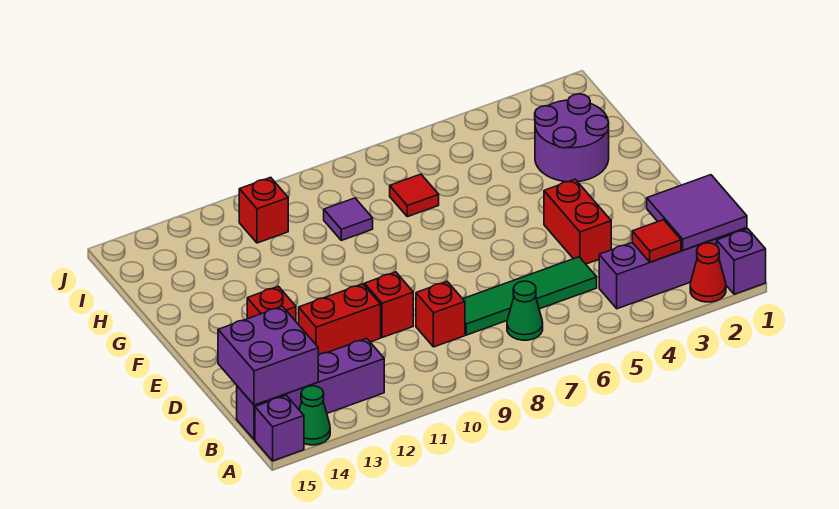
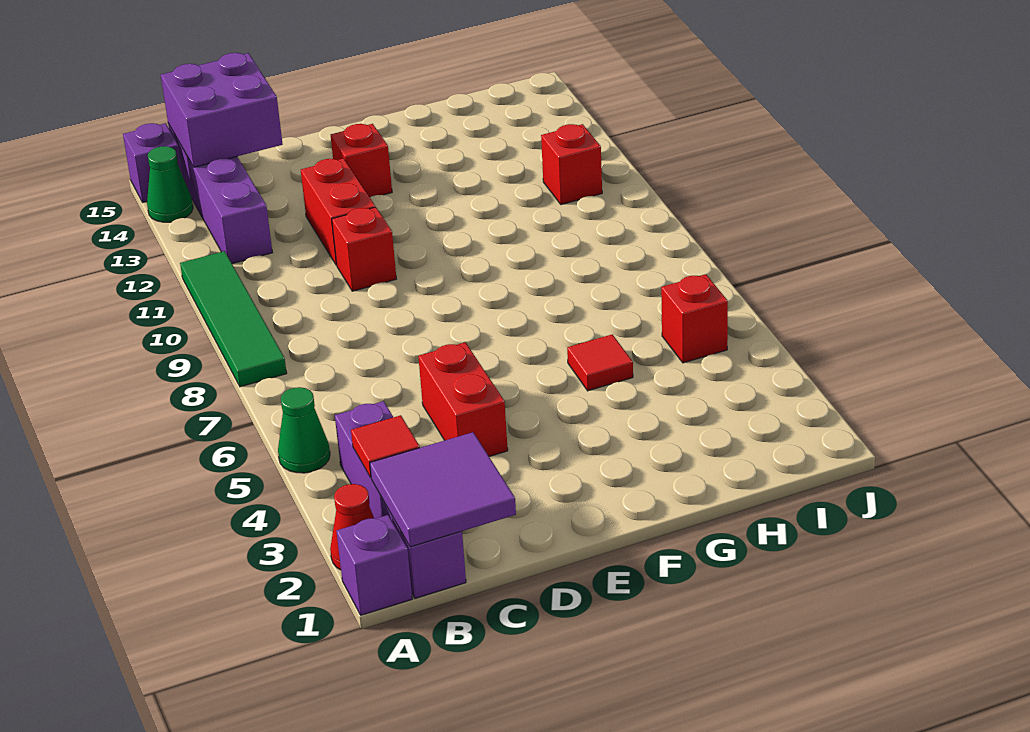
green cone B7 level 1 -> green cone A5 level 1
green tile C5:C8 level 1 -> green tile A8:A11 level 1
red brick C9 level 1 -> red brick I5 level 1
red brick D4:E4 level 1 -> red brick D4:D5 level 1
purple round brick G2:H3 level 1 -> none
red tile H7 level 1 -> red tile G5 level 1
purple tile H9 level 1 -> none

